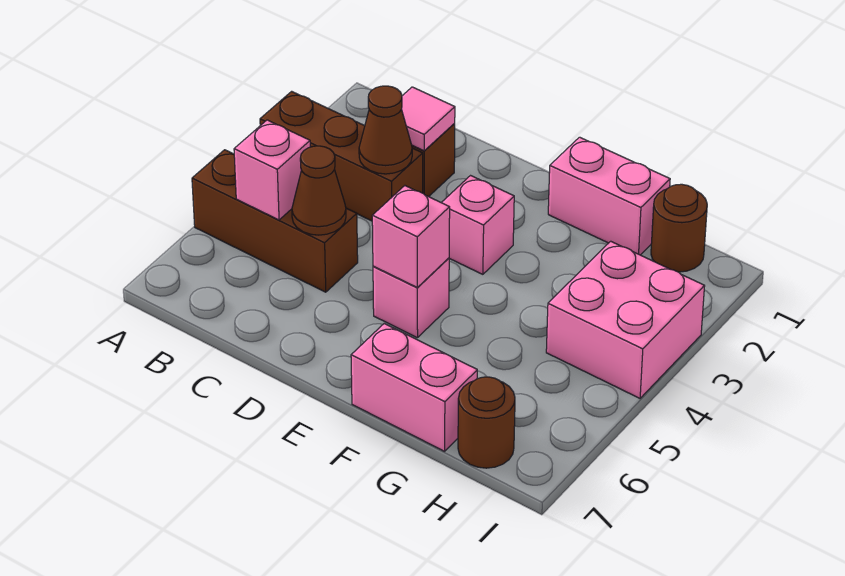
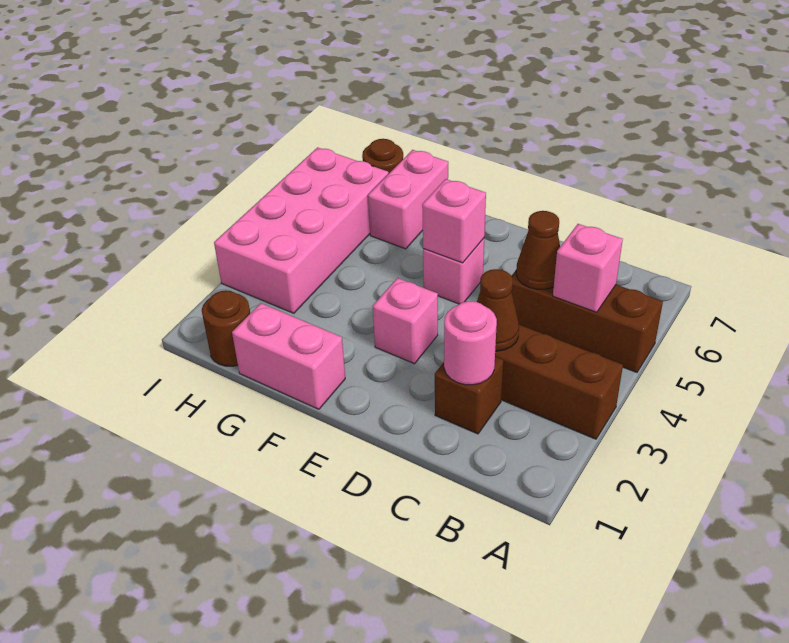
pink tile C2 level 2 -> pink round brick C2 level 2
pink brick F7:G7 level 1 -> pink brick G6:G7 level 1
pink brick H3:I4 level 1 -> pink brick H3:I6 level 1

